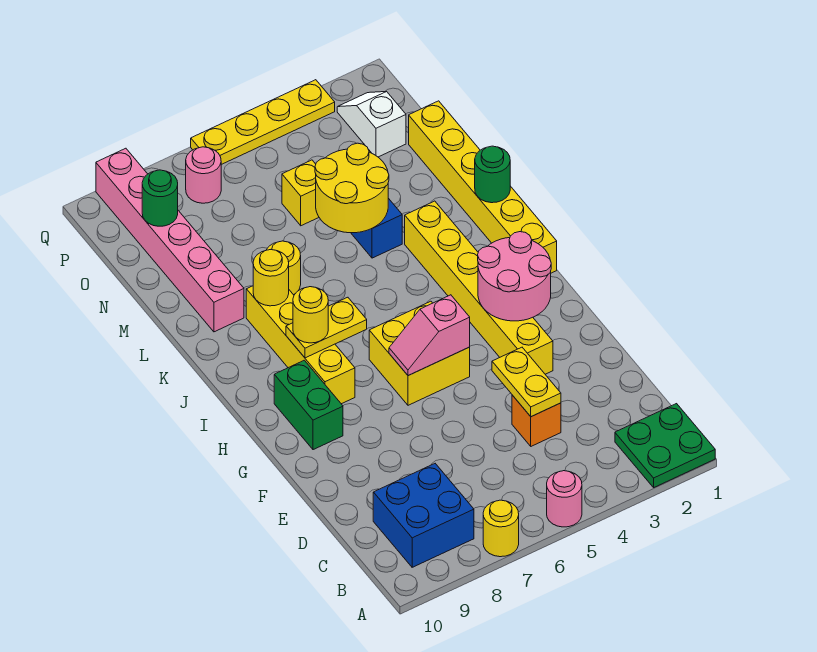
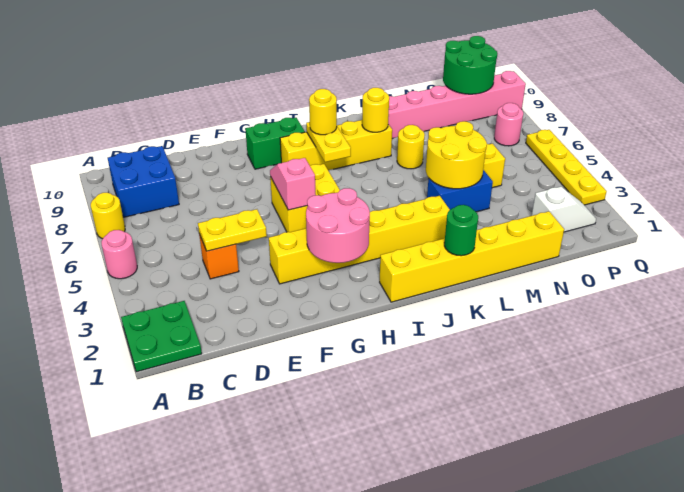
green round brick O9 level 2 -> green round brick O9:P10 level 2

